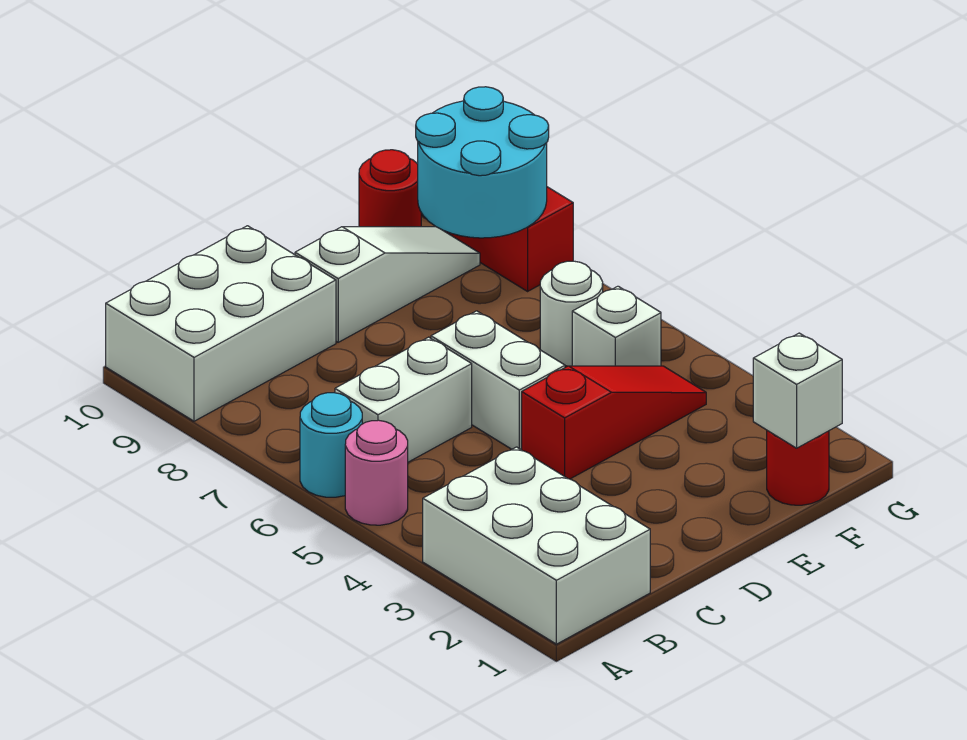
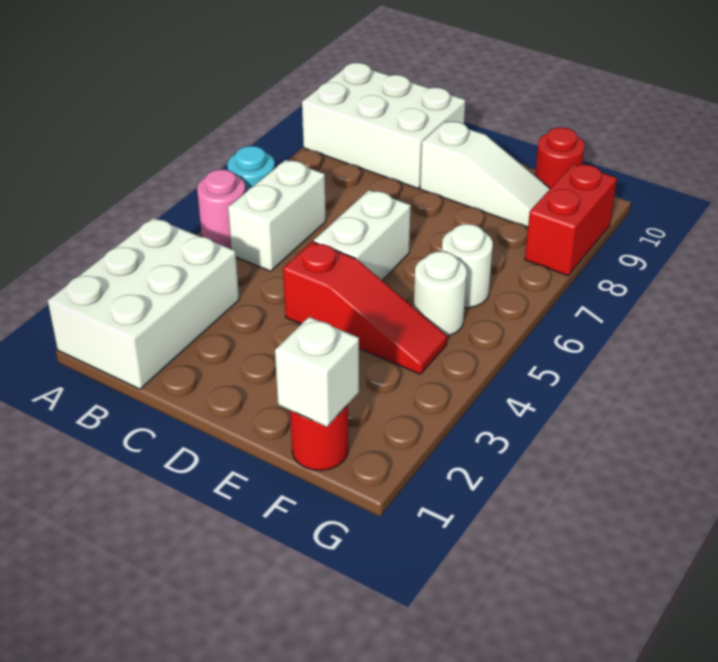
white brick B6:C6 level 1 -> white brick B5:B6 level 1
white brick F5 level 1 -> white round brick F5 level 1
cyan round brick F8:G9 level 2 -> none

